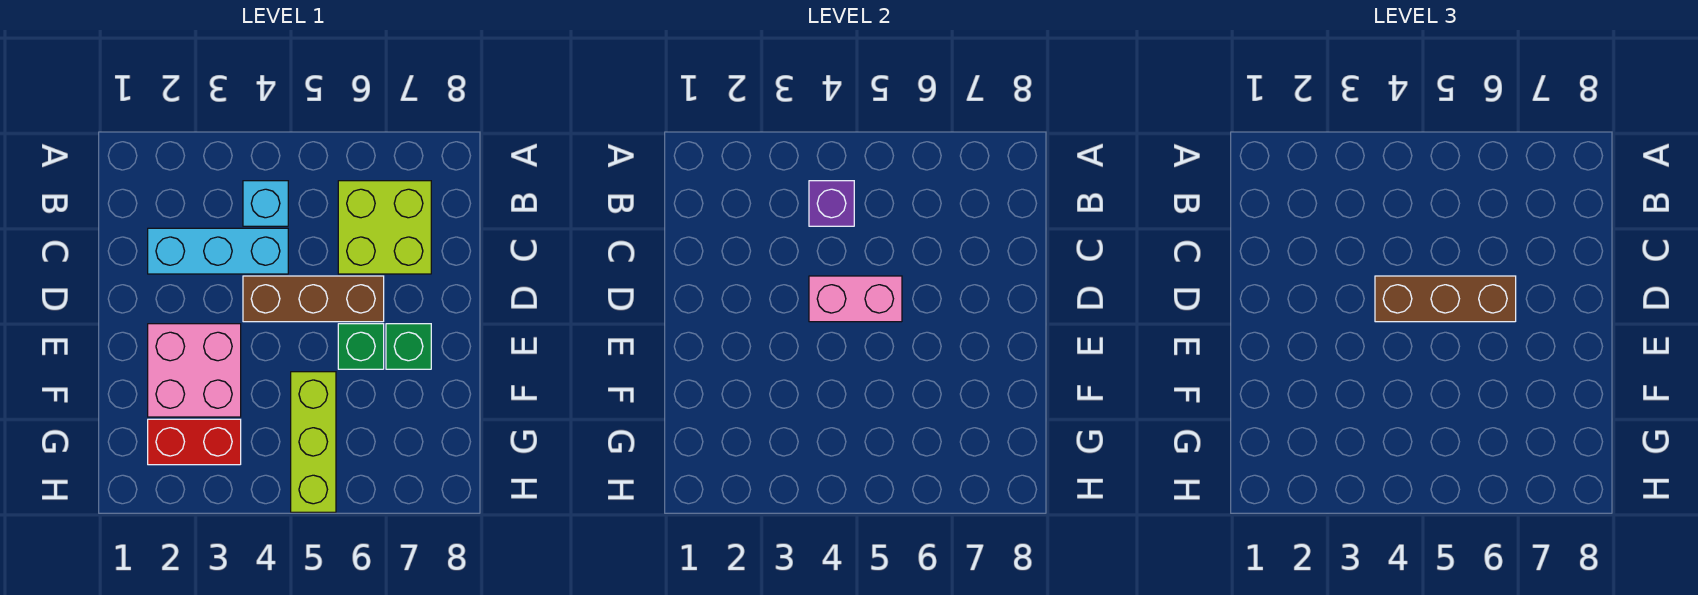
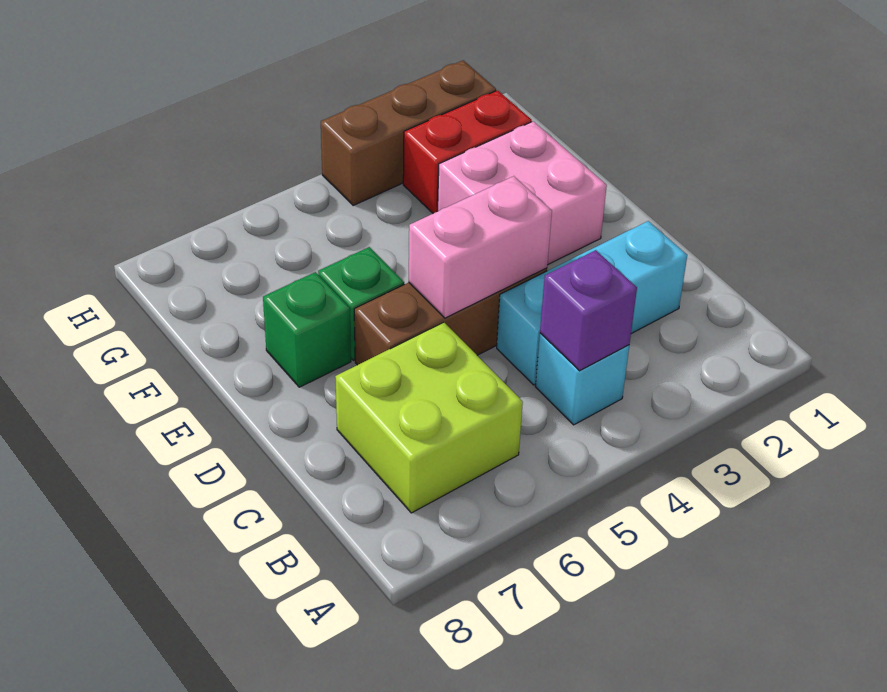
brown brick D4:D6 level 3 -> brown brick H2:H4 level 1
lime brick F5:H5 level 1 -> none

